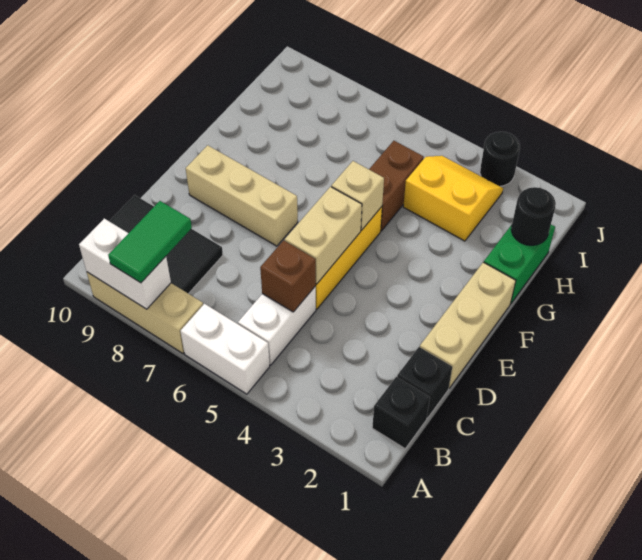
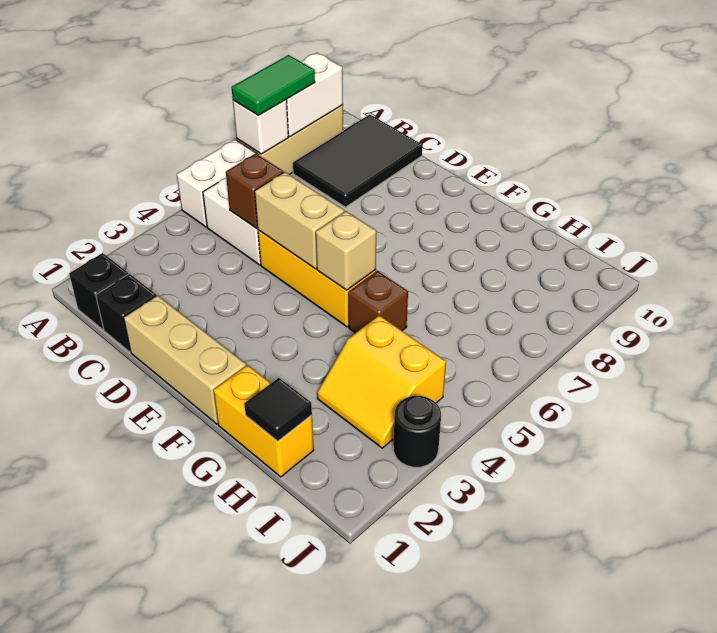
none -> white brick A7 level 2
green tile A8:B8 level 3 -> green tile A7:A8 level 3
tan brick E7:E9 level 1 -> none
green brick G1:H1 level 1 -> yellow brick G1:H1 level 1
brown brick G5:H5 level 1 -> brown brick G5 level 1
black round brick H1 level 2 -> black tile H1 level 2
yellow slope H3:I4 level 1 top H -> yellow slope H3:I4 level 1 top 4

